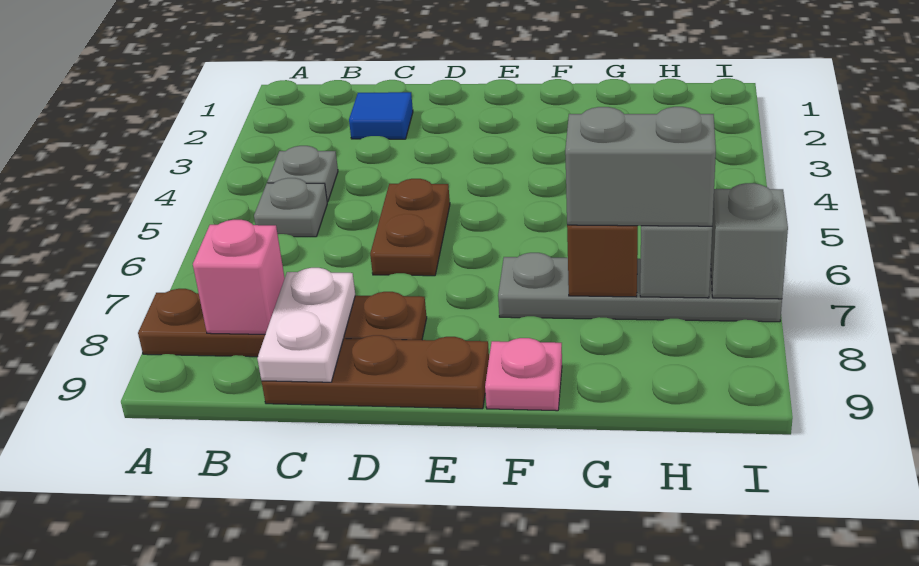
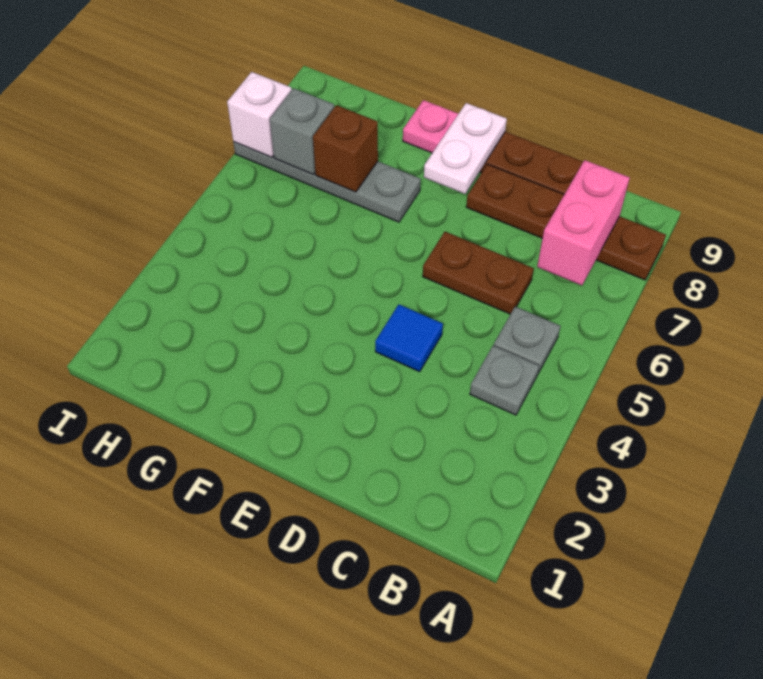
pink brick B8 level 2 -> pink brick B7:B8 level 2
blue tile C2 level 1 -> blue tile D4 level 1
white plate C8:C9 level 2 -> white plate E8:E9 level 2
brown plate D5:D6 level 1 -> brown plate C6:D6 level 1
grey brick G7:H7 level 3 -> none
grey brick I7 level 2 -> white brick I7 level 2

